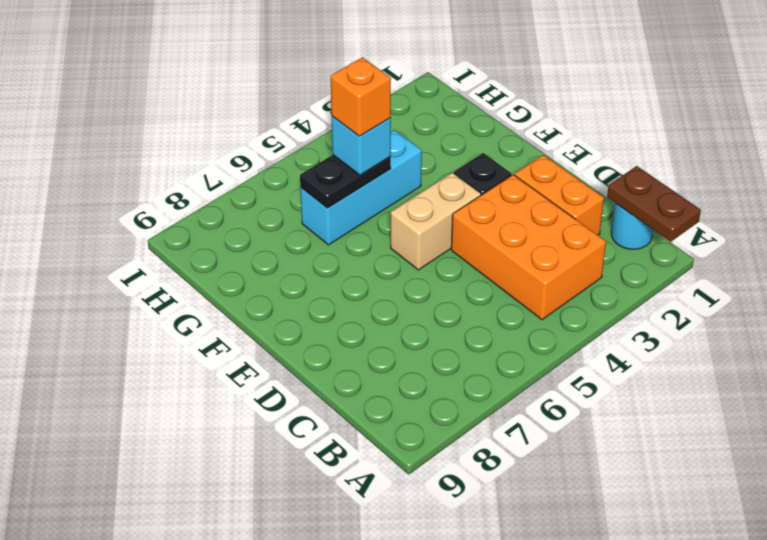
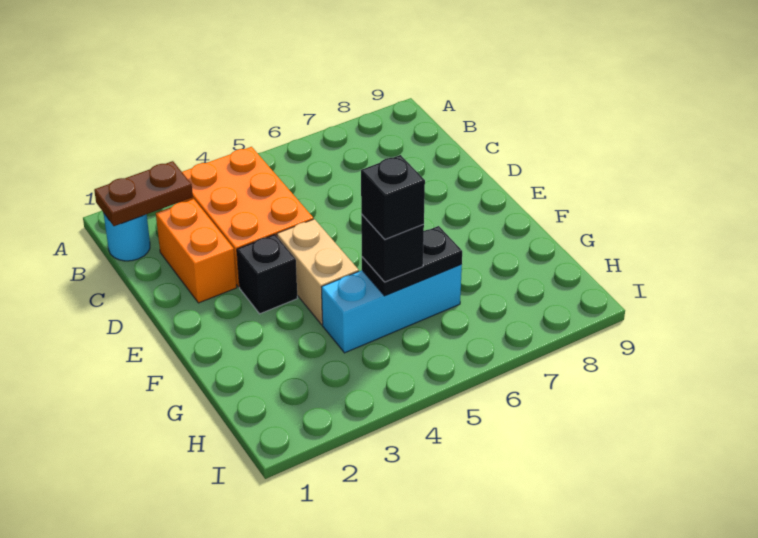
brown plate A1:B1 level 2 -> brown plate B1:B2 level 2
tan brick E4:E5 level 1 -> tan brick E4:F4 level 1
cyan brick G5 level 3 -> black brick G5 level 3
orange brick G5 level 4 -> black brick G5 level 4

